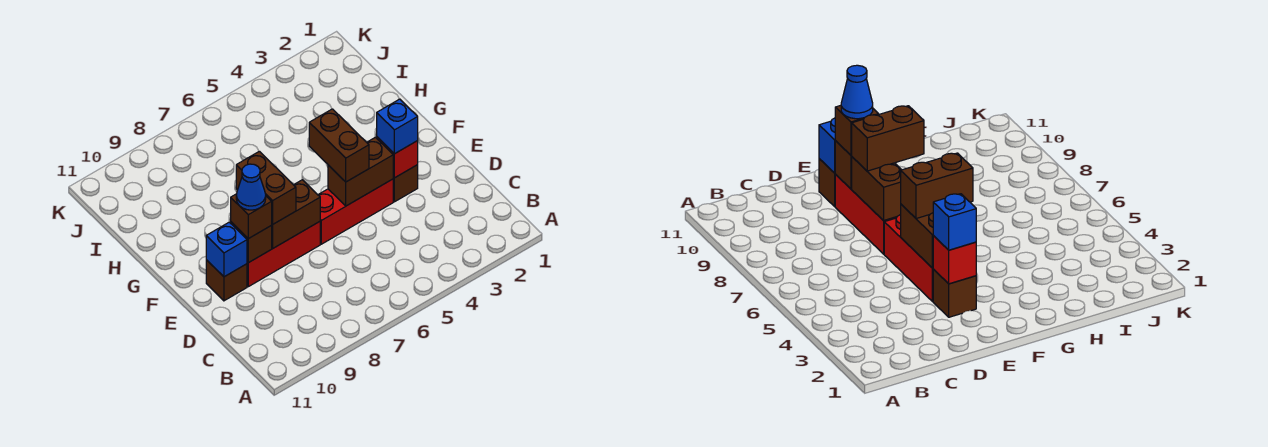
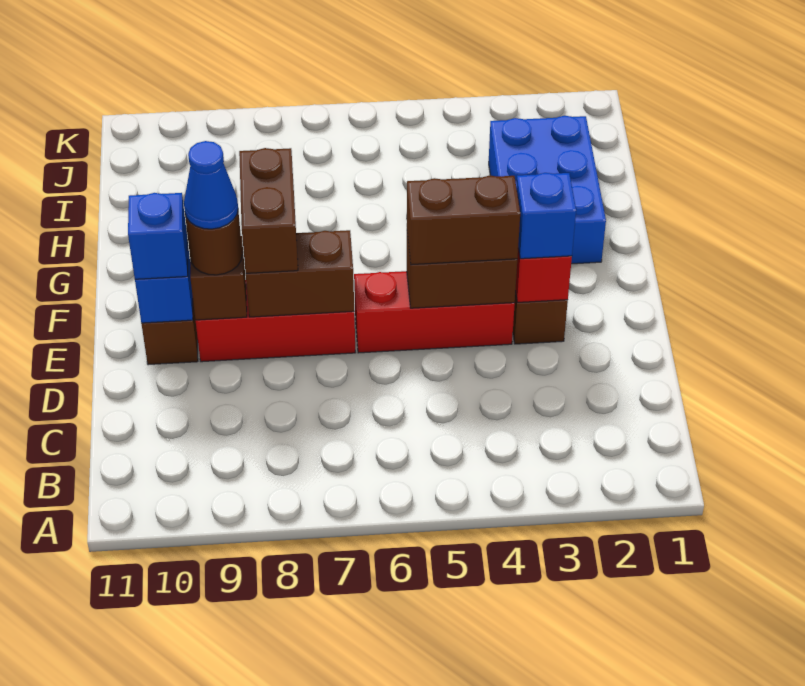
brown brick E5:F5 level 3 -> brown brick E4:E5 level 3
brown brick E9 level 3 -> brown round brick E9 level 3
none -> blue brick E10 level 3
none -> blue brick G2:I3 level 1

